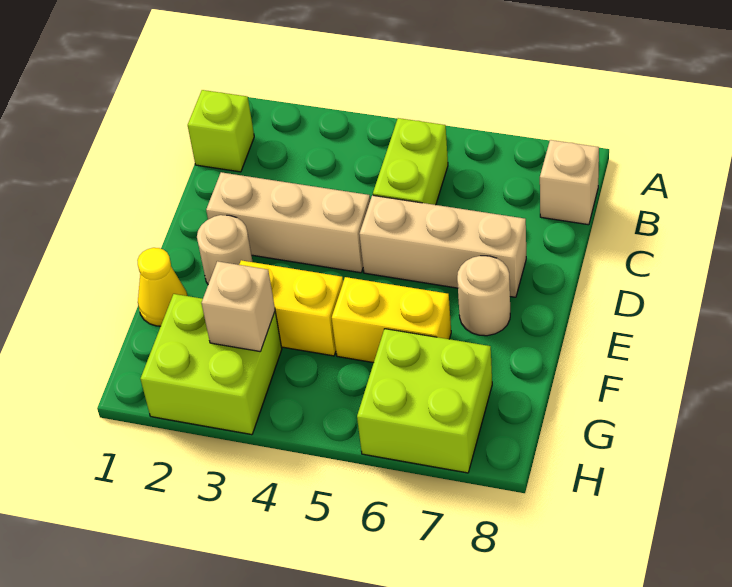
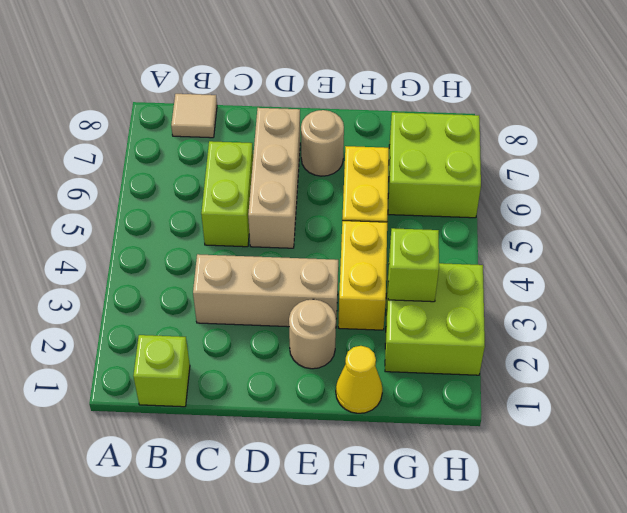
lime brick B5:C5 level 1 -> lime brick C5:C6 level 1
tan brick B8 level 1 -> tan tile B8 level 1
tan brick D2:D4 level 1 -> tan brick C3:E3 level 1
tan brick G3 level 2 -> lime brick G3 level 2

